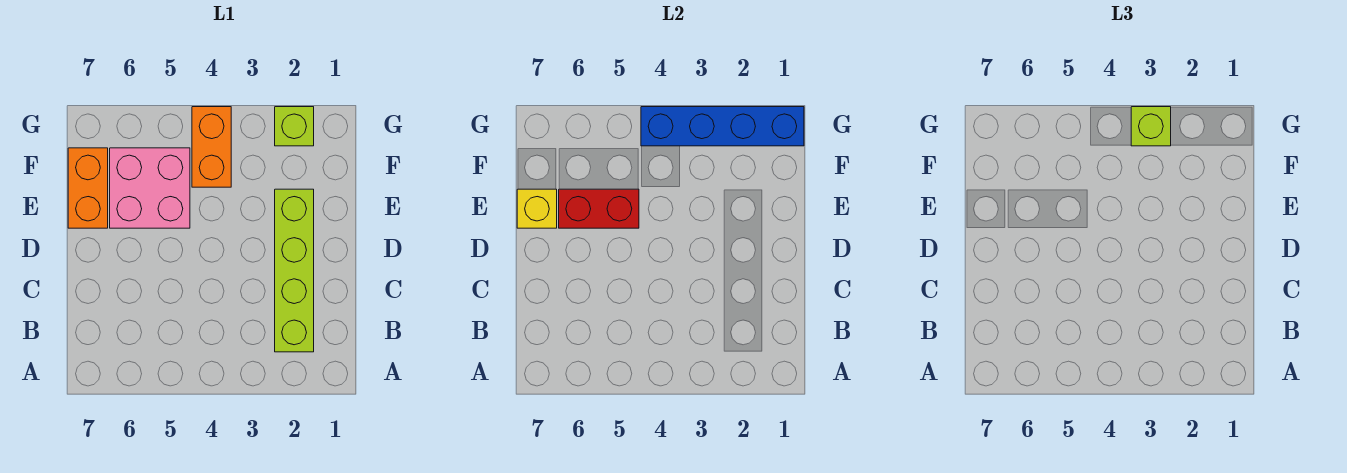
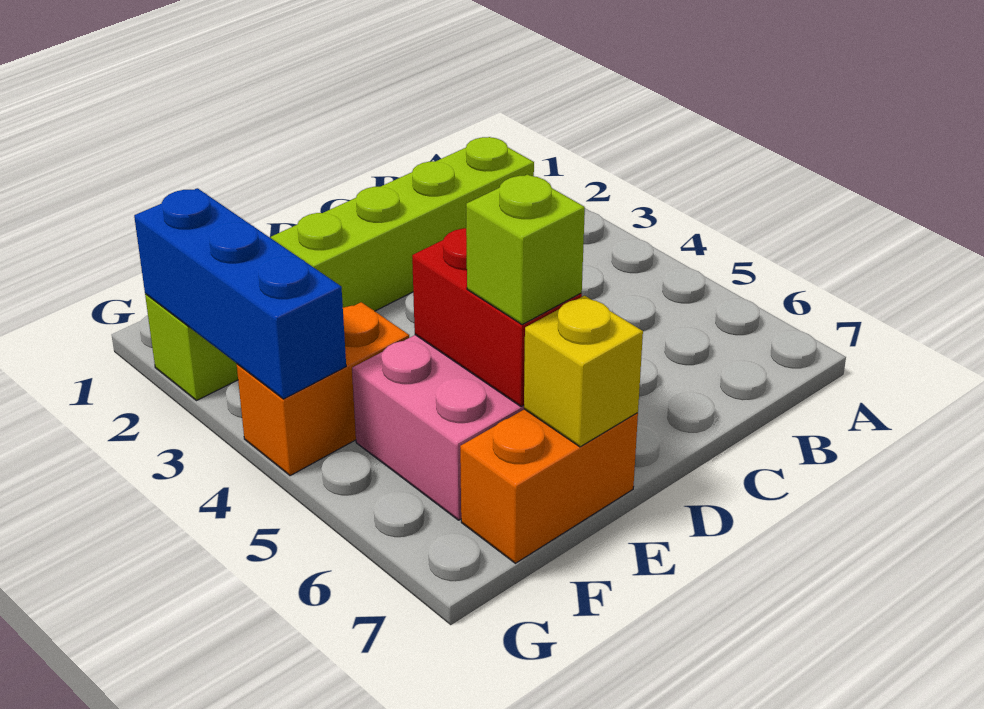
blue brick G1:G4 level 2 -> blue brick G2:G4 level 2
lime brick G3 level 3 -> lime brick E6 level 3

